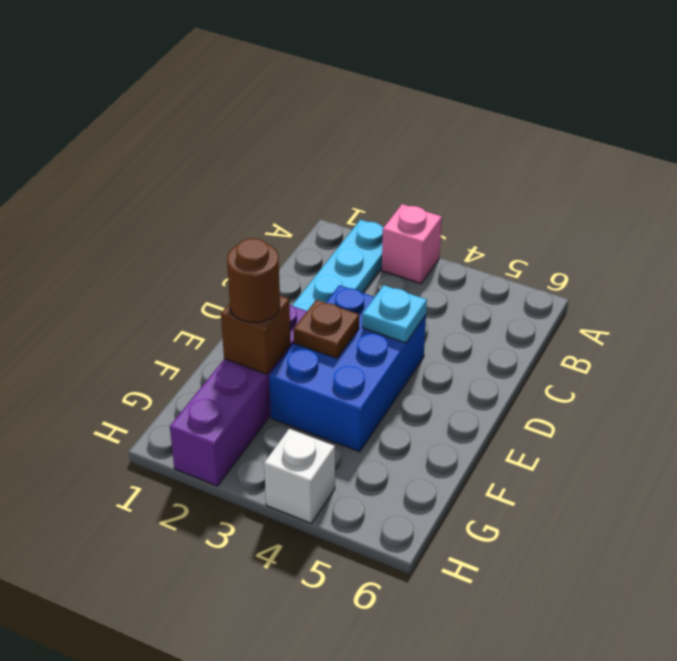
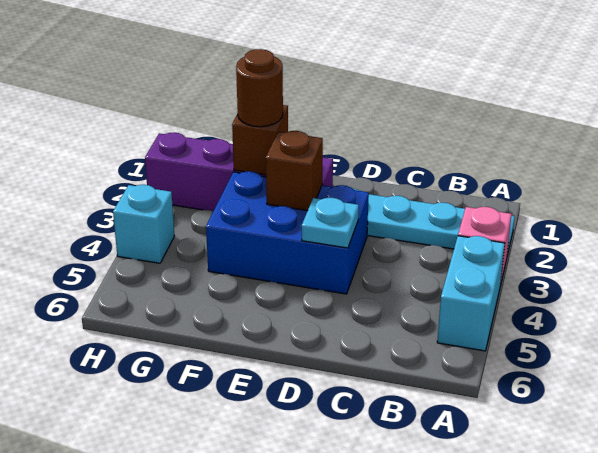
none -> cyan brick A4:A5 level 1
brown plate E3 level 2 -> brown brick E3 level 2
white brick H4 level 1 -> cyan brick H4 level 1

